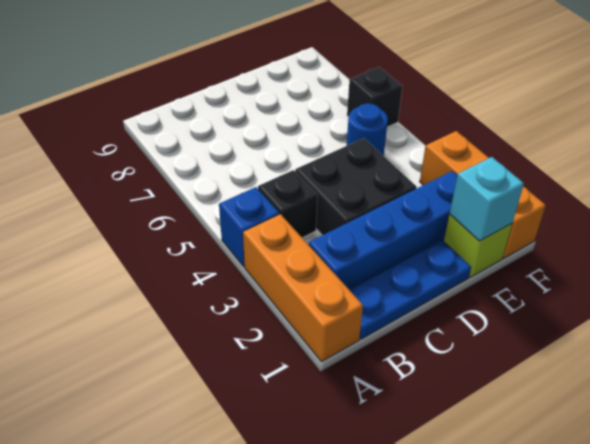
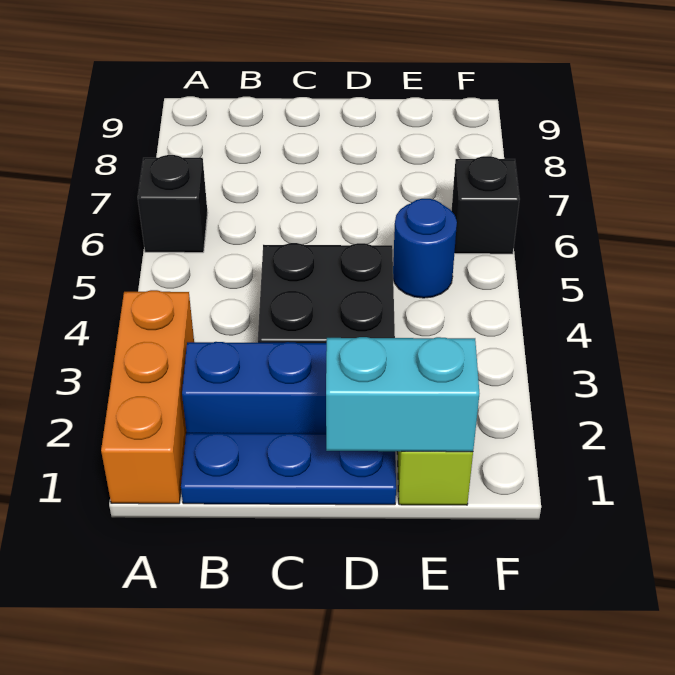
blue brick A4 level 1 -> none
black brick B4 level 1 -> black brick A6 level 1
cyan brick E1 level 2 -> cyan brick D1:E1 level 2
orange brick F1:F3 level 1 -> none

